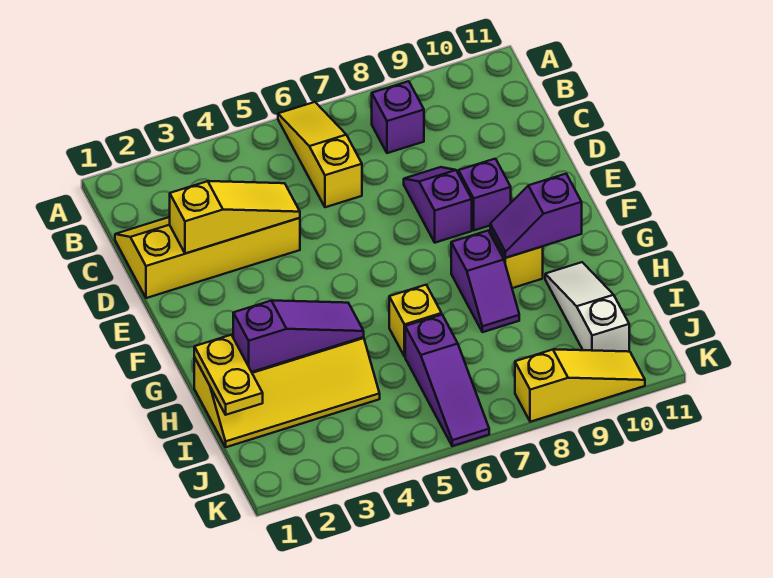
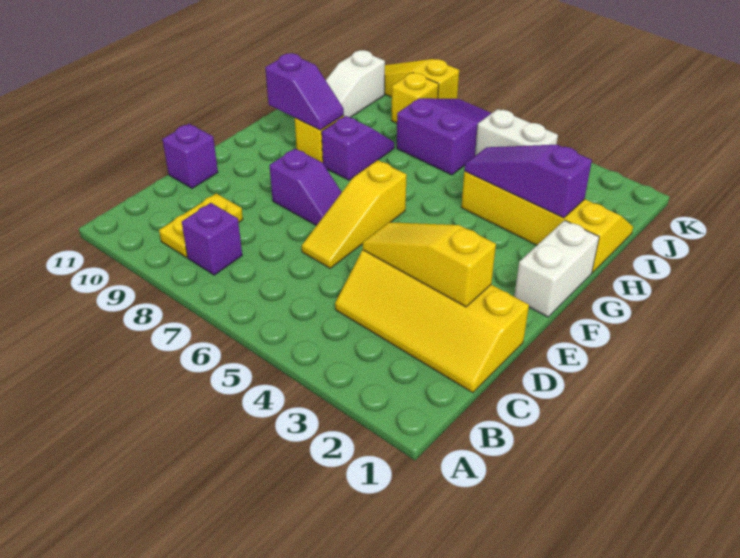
yellow slope A6:C6 level 1 top C -> yellow slope D6:F6 level 1 top F
purple slope D8:E8 level 1 top E -> purple slope E7:E8 level 1 top 8
purple brick E9 level 1 -> purple brick D11 level 1
none -> white brick F1:G1 level 1
yellow plate H1:I1 level 2 -> yellow plate B9:C9 level 1
yellow brick H6 level 1 -> yellow brick J8 level 1
purple slope I6:K6 level 1 top I -> purple slope I6:K7 level 1 top I
none -> white brick J4:J5 level 1

